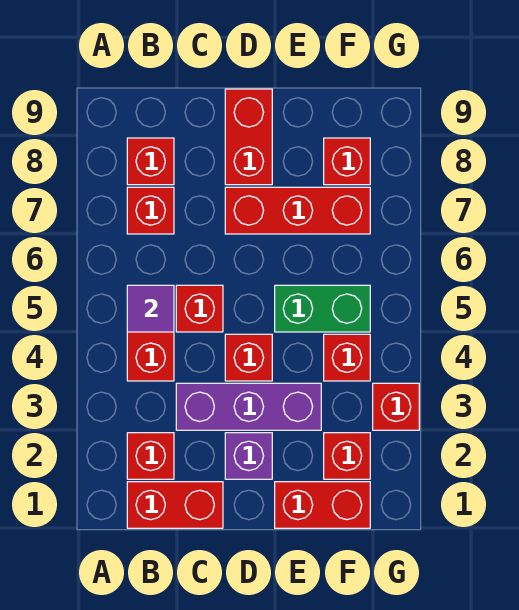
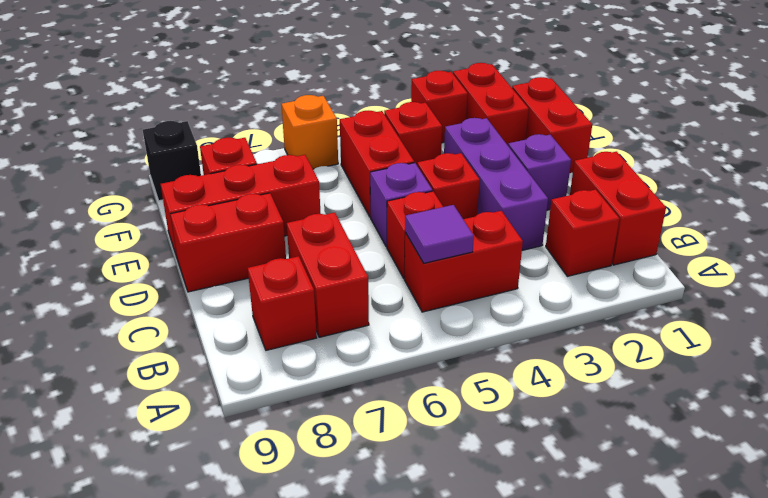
red brick B7 level 1 -> red brick B7:C7 level 1
none -> purple brick D5 level 1
red brick D7:F7 level 1 -> red brick E7:E9 level 1
green brick E5:F5 level 1 -> red brick E5:F5 level 1
red brick F2 level 1 -> red brick F2:G2 level 1
none -> orange brick G6 level 1
none -> black brick G9 level 1

